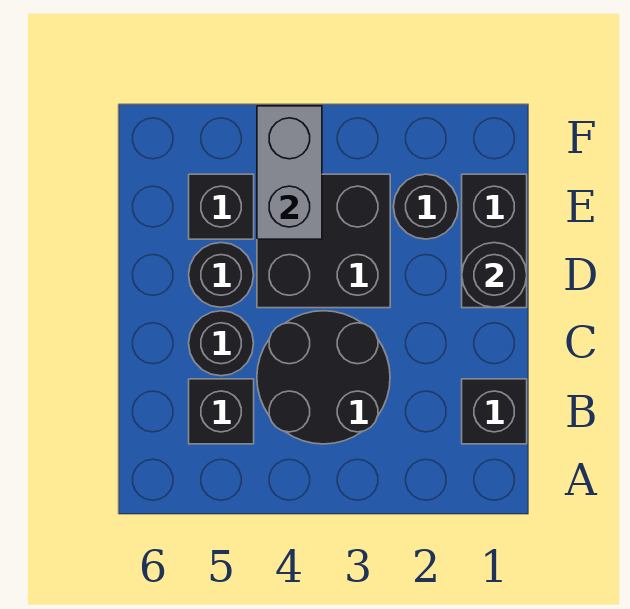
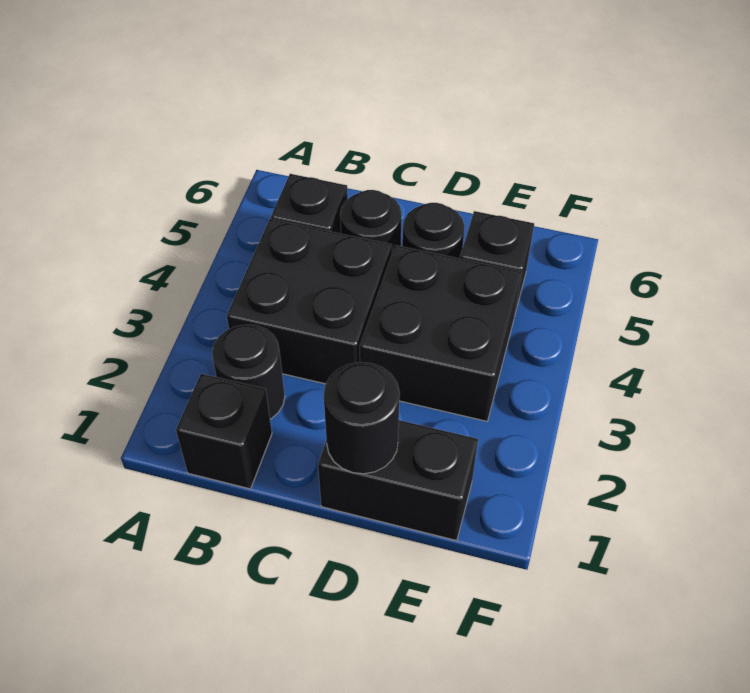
black round brick B3:C4 level 1 -> black brick B3:C4 level 1
black round brick E2 level 1 -> black round brick B2 level 1
grey brick E4:F4 level 2 -> none

